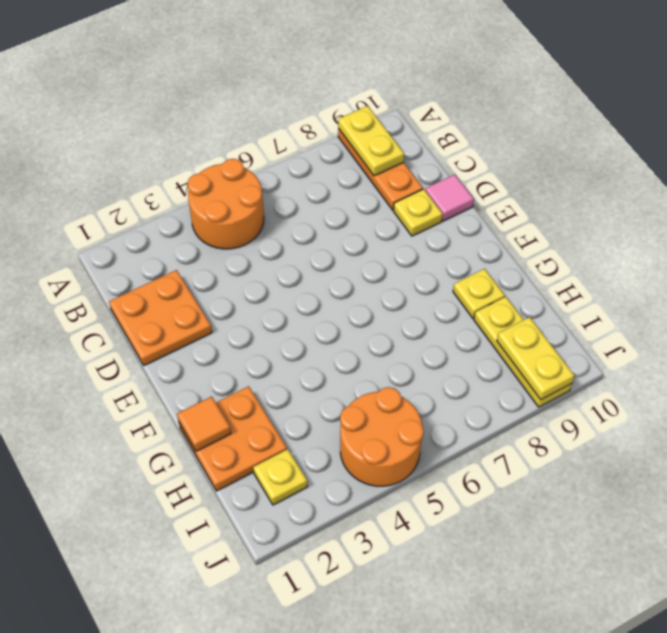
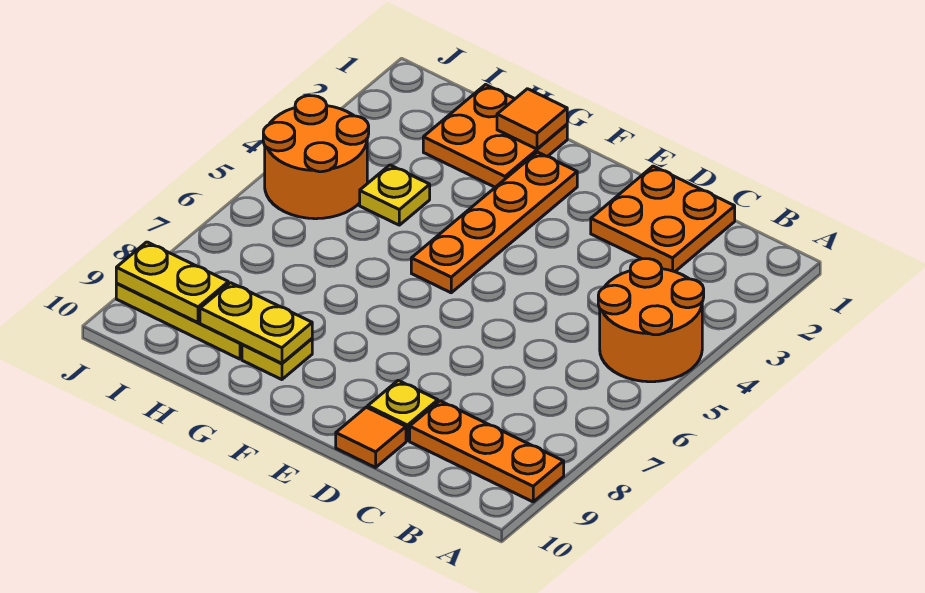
yellow plate A9:B9 level 2 -> yellow plate G9:H9 level 2
pink tile D10 level 1 -> orange tile D10 level 1
none -> orange plate F2:F5 level 1
yellow plate I2 level 1 -> yellow plate H4 level 1

